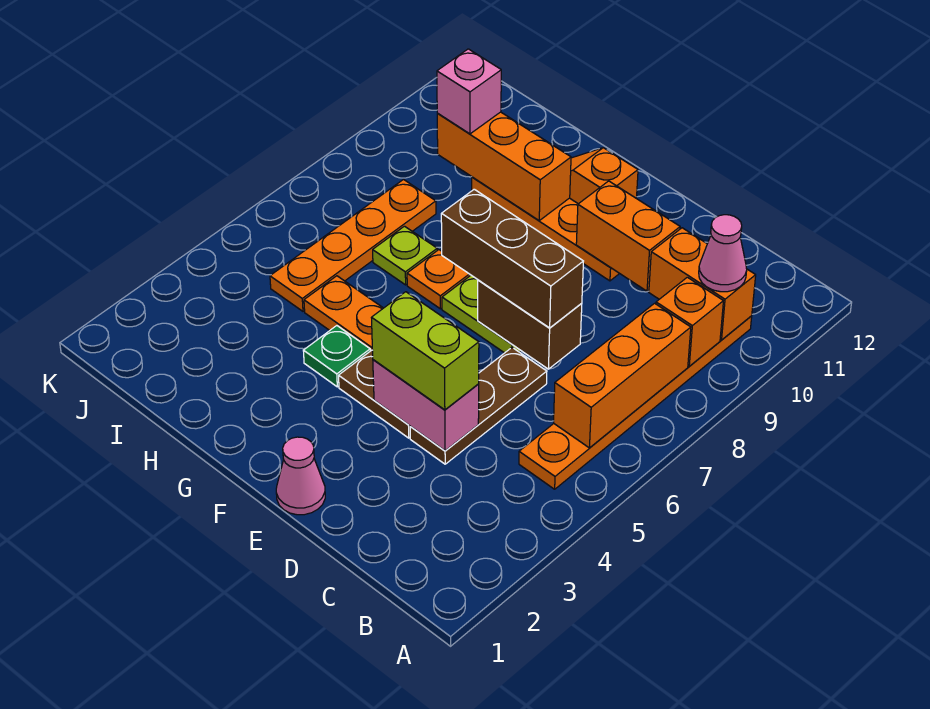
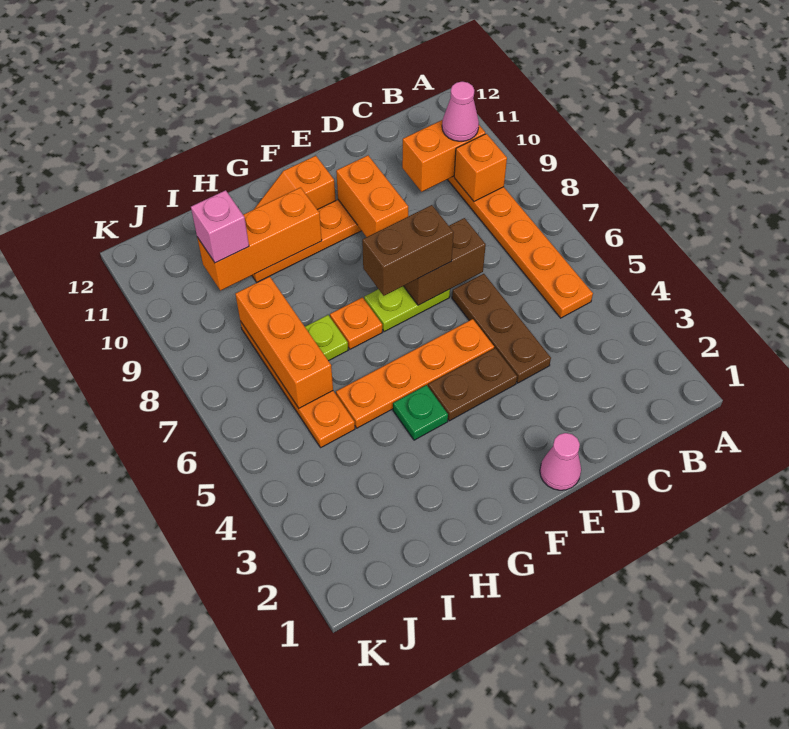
orange brick B6:B8 level 2 -> orange brick I6:I8 level 2
pink brick D4:E4 level 2 -> none
lime brick D4:E4 level 3 -> none
brown brick D7:F7 level 3 -> brown brick E7:F7 level 3
orange brick D10:E10 level 2 -> orange brick E9:E10 level 2

